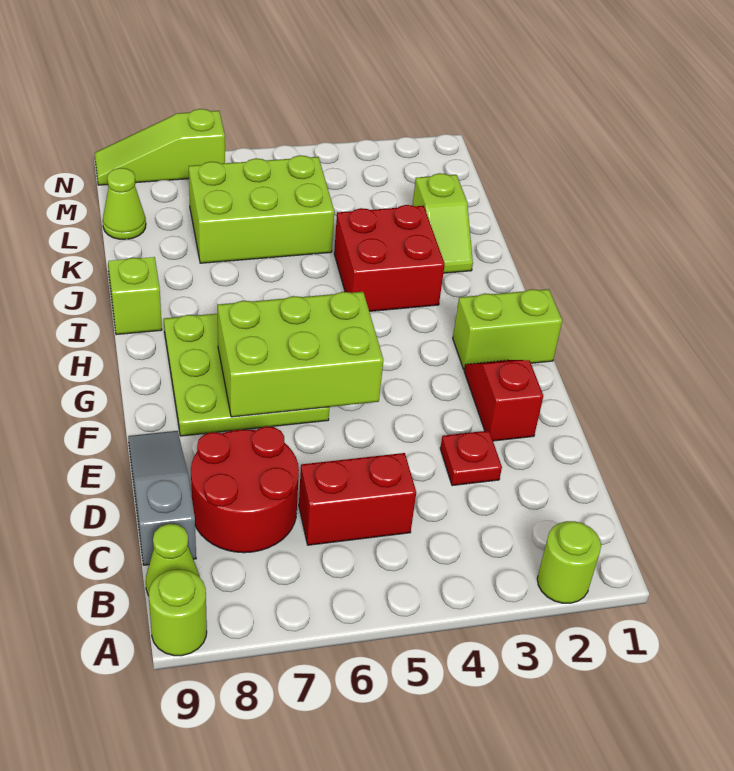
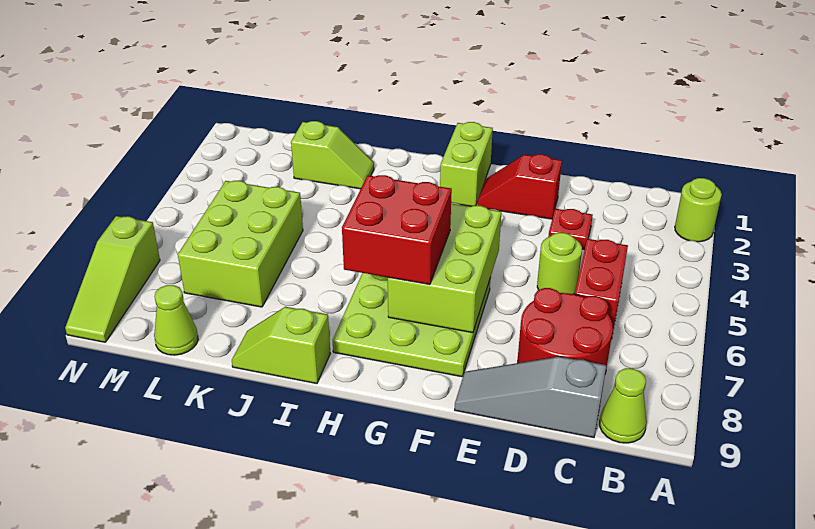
lime round brick A9 level 1 -> lime round brick D5 level 1
red brick I3:J4 level 1 -> red brick G6:H7 level 3

